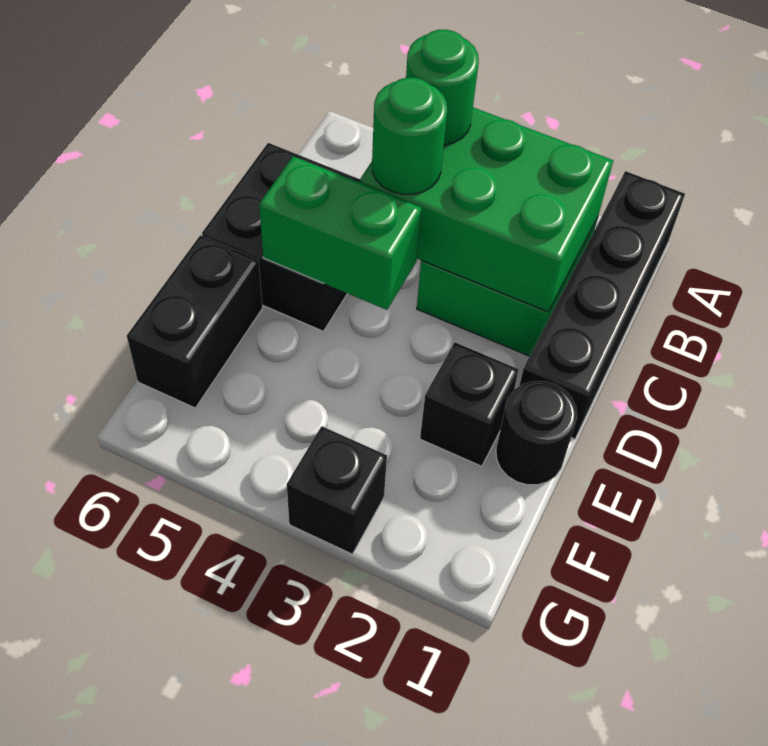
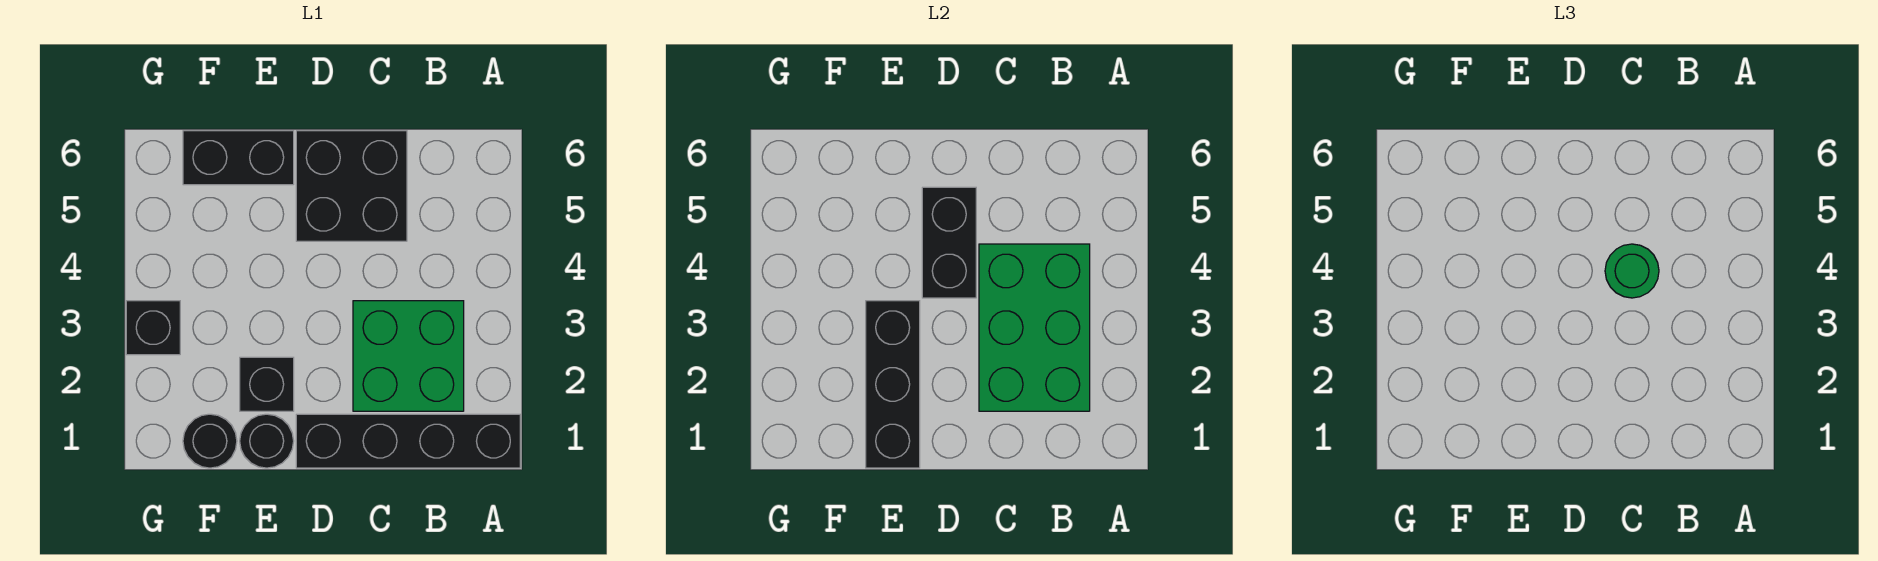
green round brick B4 level 3 -> none
green brick D4:D5 level 2 -> black brick D4:D5 level 2
none -> black brick E1:E3 level 2
none -> black round brick F1 level 1

